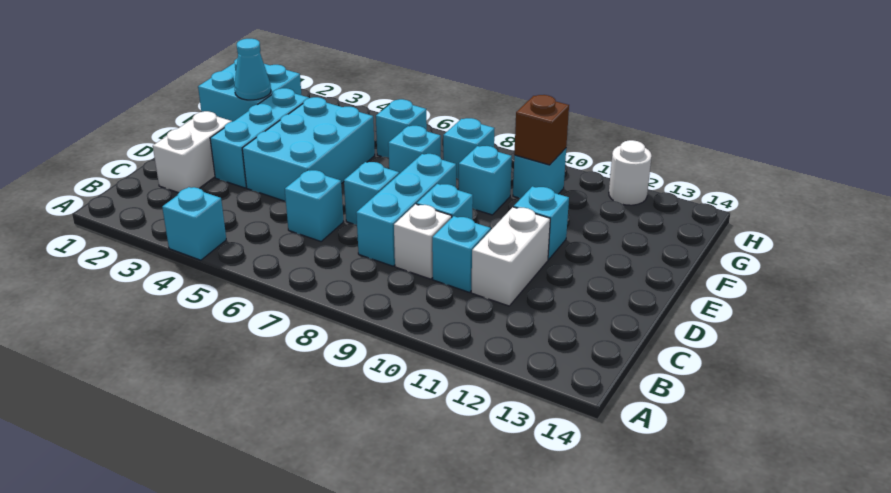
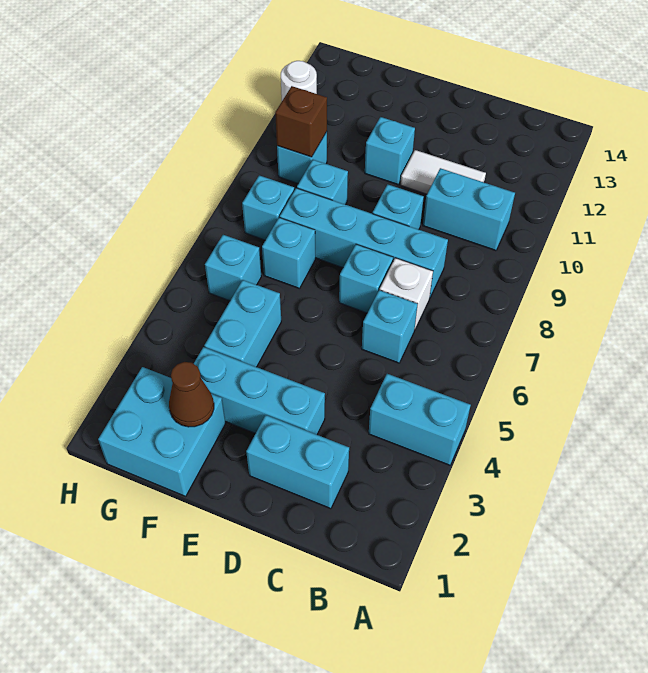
cyan brick A4 level 1 -> cyan brick A4:B4 level 1
white brick C2:D2 level 1 -> cyan brick C2:D2 level 1
cyan brick C8:E8 level 1 -> cyan brick C8:F8 level 1
white brick C9 level 1 -> white brick C7 level 1
cyan brick C10 level 1 -> cyan brick B10:C10 level 1
white brick C11:D11 level 1 -> white tile C11:D11 level 1
cyan brick D4:F5 level 1 -> cyan brick F4:F5 level 1
cyan cone F2 level 2 -> brown cone F2 level 2

